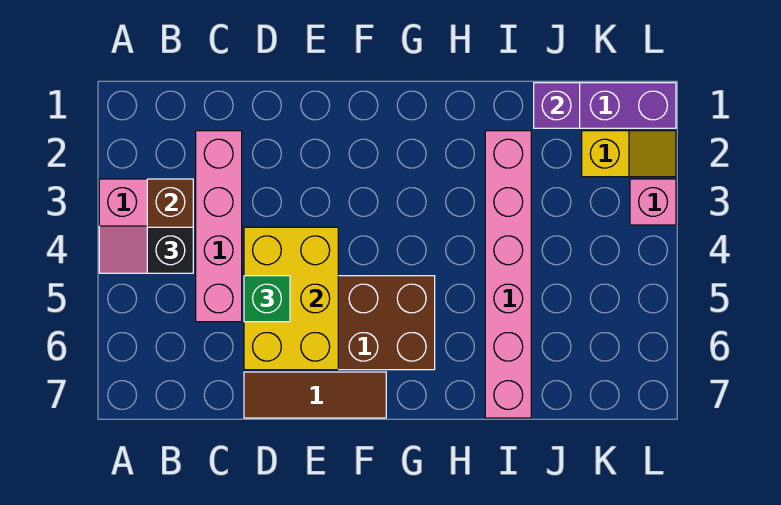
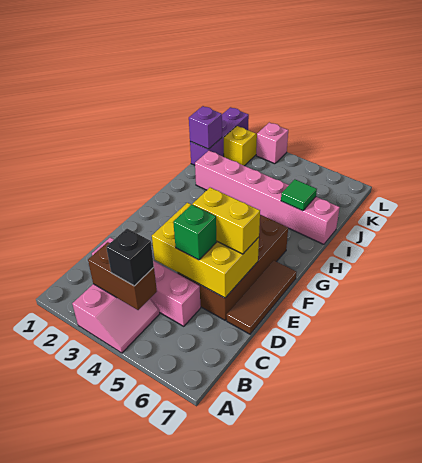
none -> yellow brick E5:E6 level 3
none -> green tile I6 level 2

